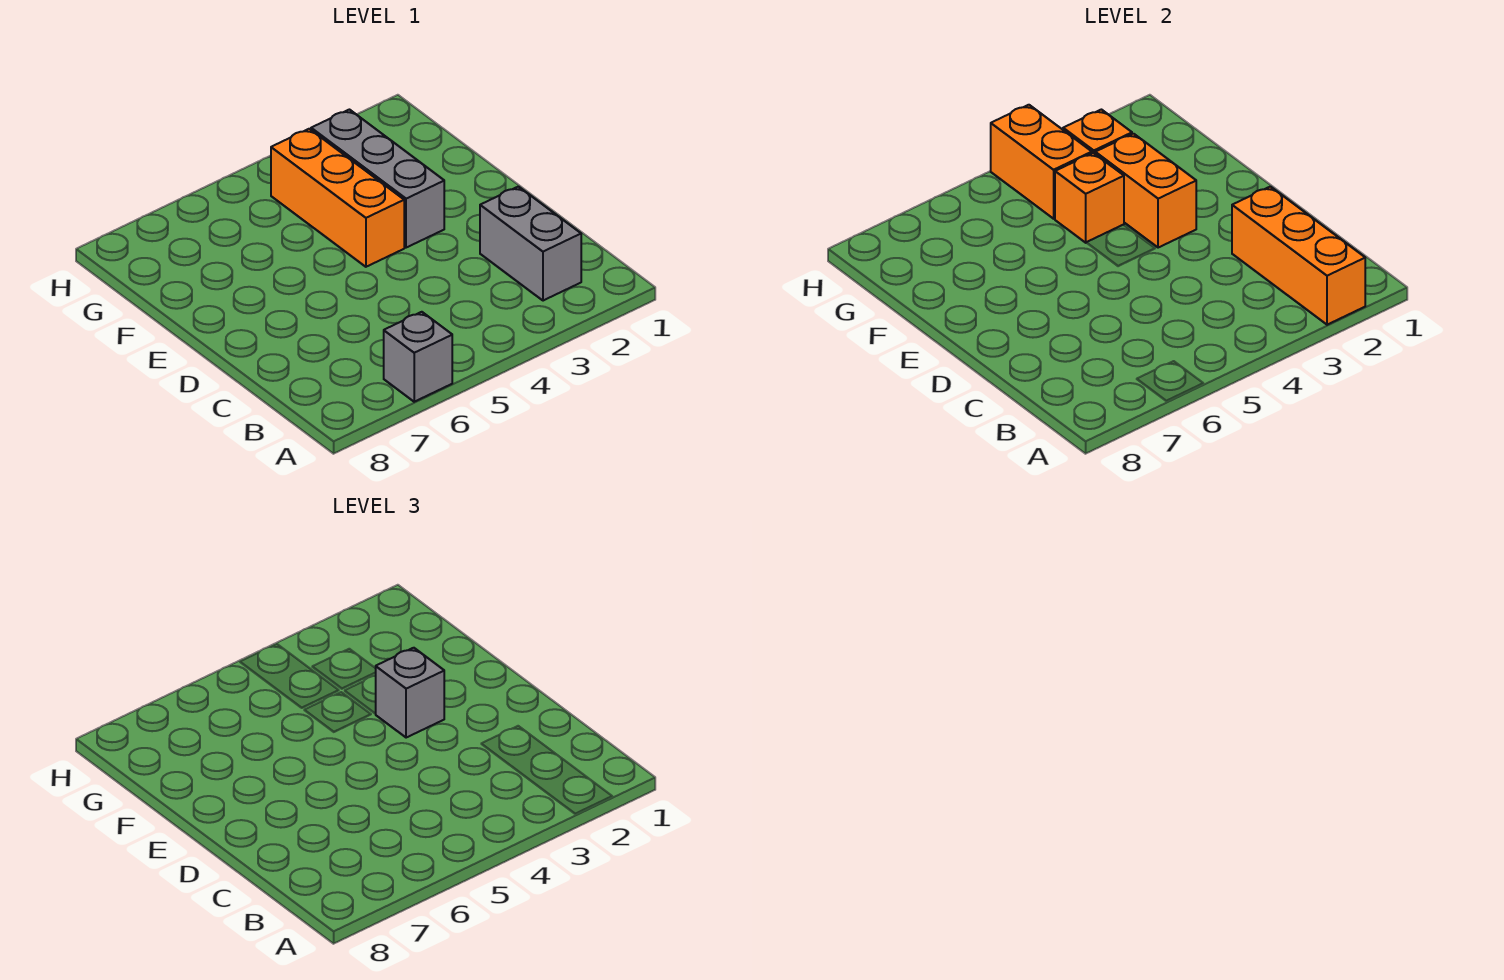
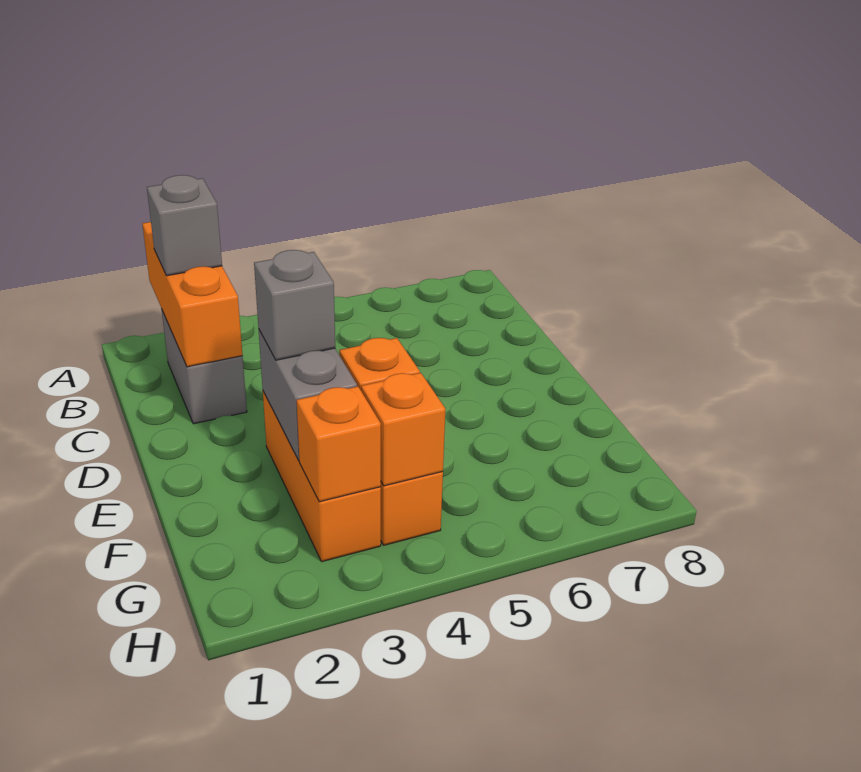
grey brick A6 level 1 -> grey brick B2 level 3
grey brick E3:G3 level 1 -> orange brick E3:G3 level 1
orange brick E3:F3 level 2 -> grey brick E3:F3 level 2
orange brick G4:H4 level 2 -> orange brick G4 level 2

